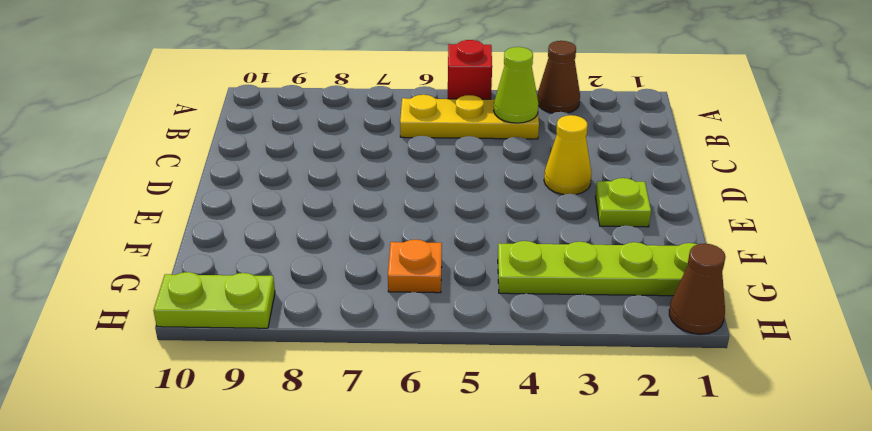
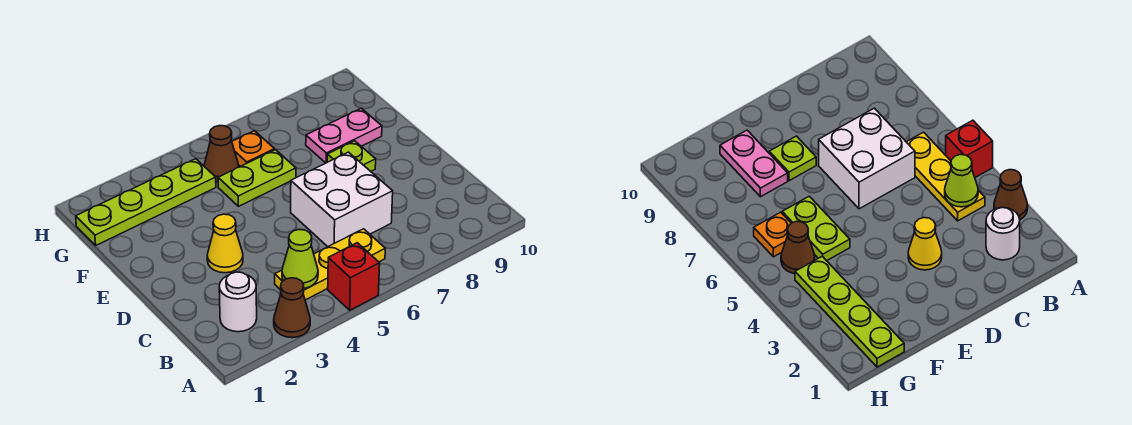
none -> white round brick B2 level 1
none -> white brick C6:D7 level 1
lime plate E2 level 1 -> lime plate E8 level 1
none -> pink plate F8:F9 level 1
brown cone H1 level 1 -> brown cone G5 level 1
lime plate H9:H10 level 1 -> lime plate F5:F6 level 1

